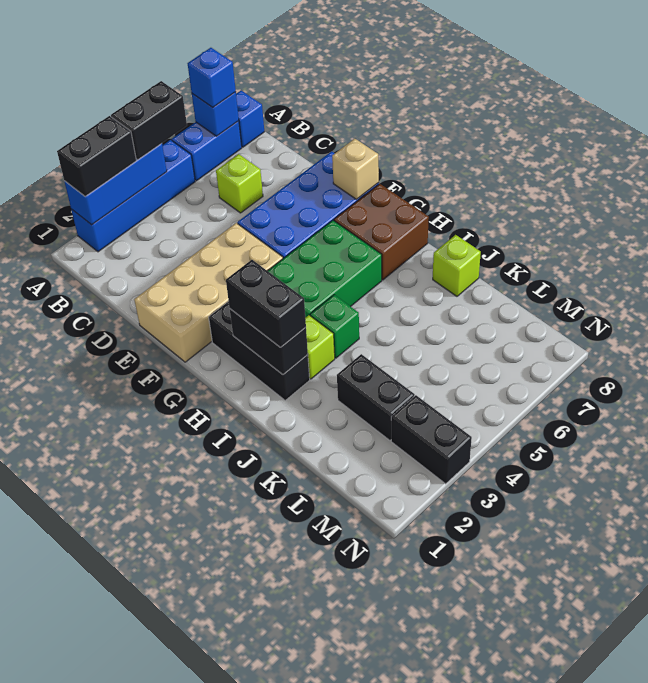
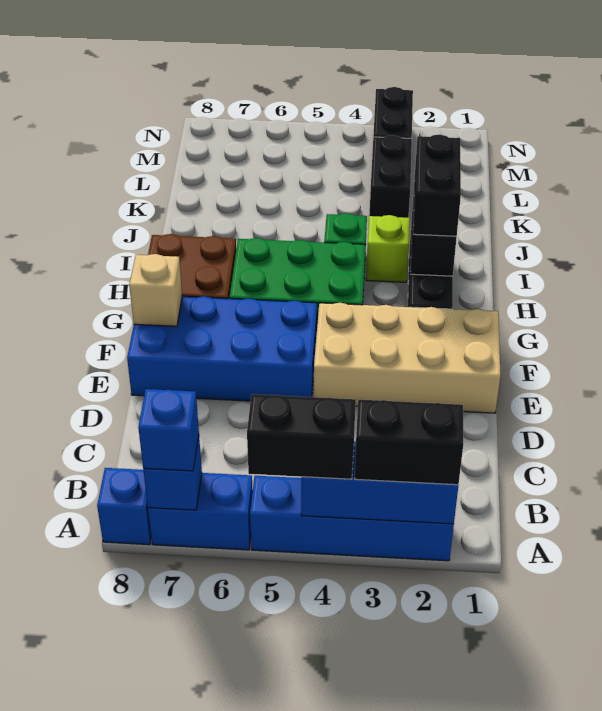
lime brick C6 level 1 -> none
lime brick J8 level 1 -> none

